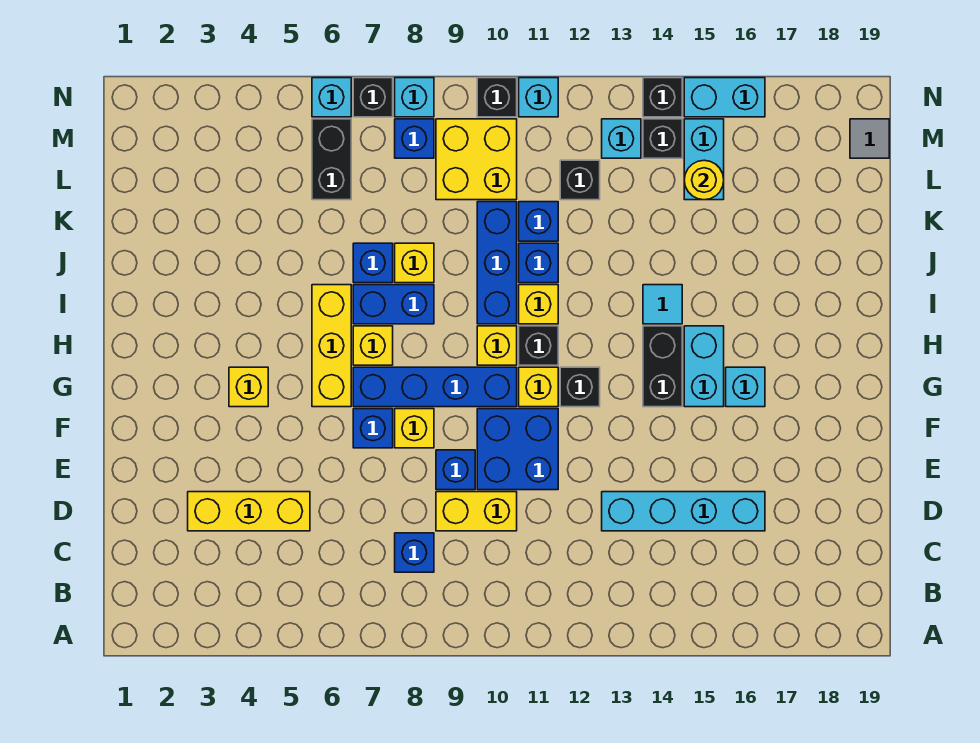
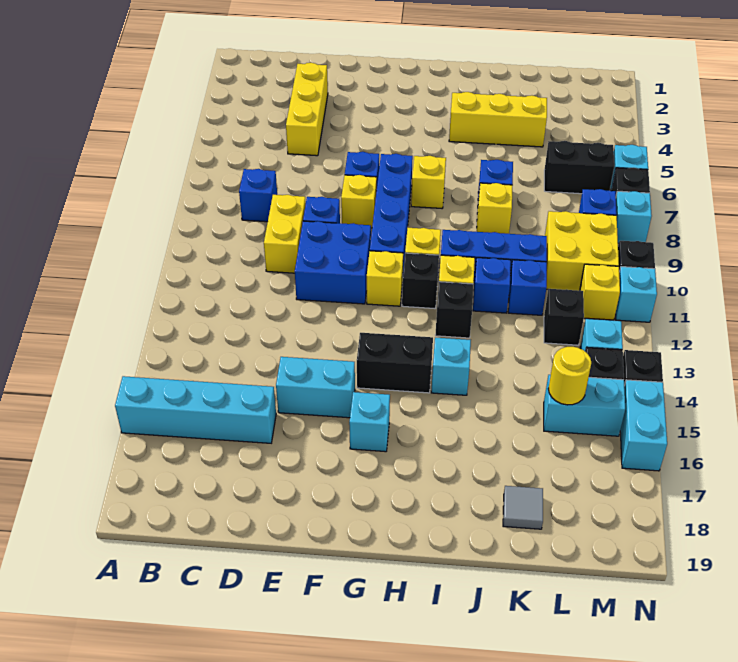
cyan brick D13:D16 level 1 -> cyan brick A16:D16 level 1
yellow brick G4 level 1 -> yellow brick M11 level 1
yellow brick G6:I6 level 1 -> yellow brick I4:K4 level 1
black brick G12 level 1 -> black brick I12 level 1
cyan brick G15:H15 level 1 -> cyan brick E15:F15 level 1
blue brick I7:I8 level 1 -> none
cyan tile I14 level 1 -> cyan brick I14 level 1
grey tile M19 level 1 -> grey tile K18 level 1

